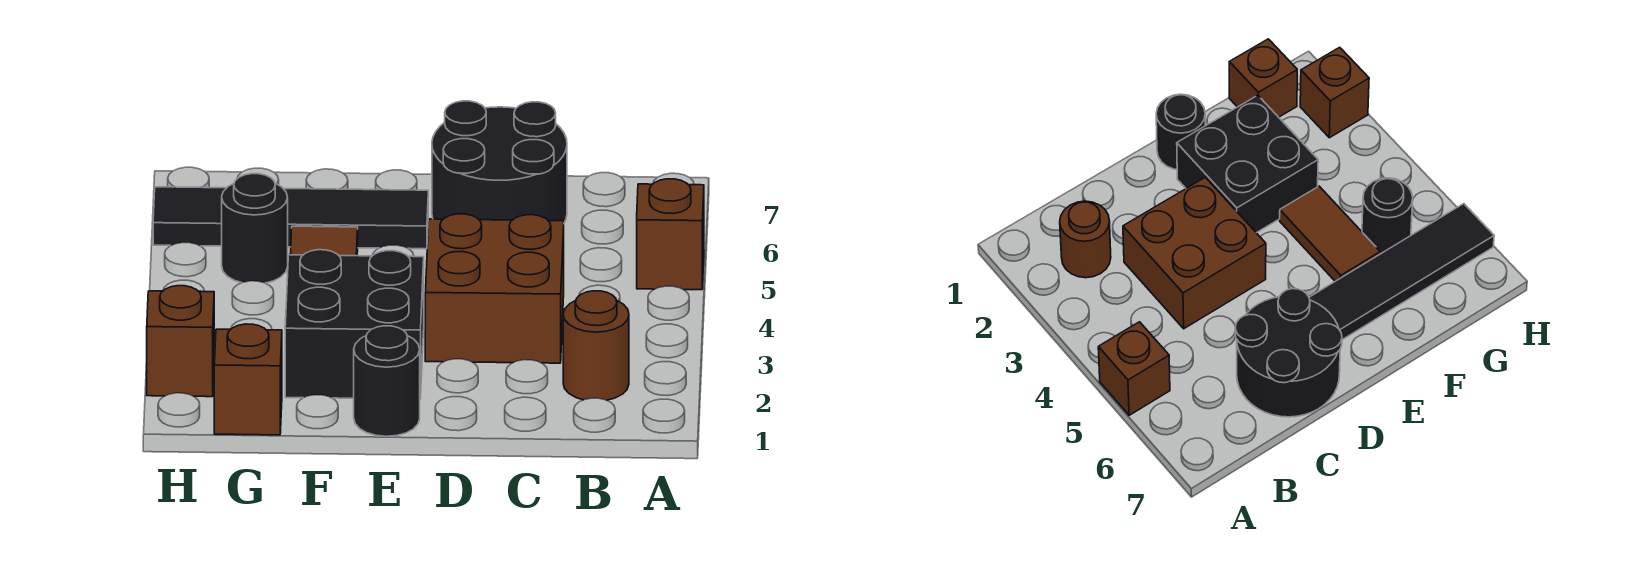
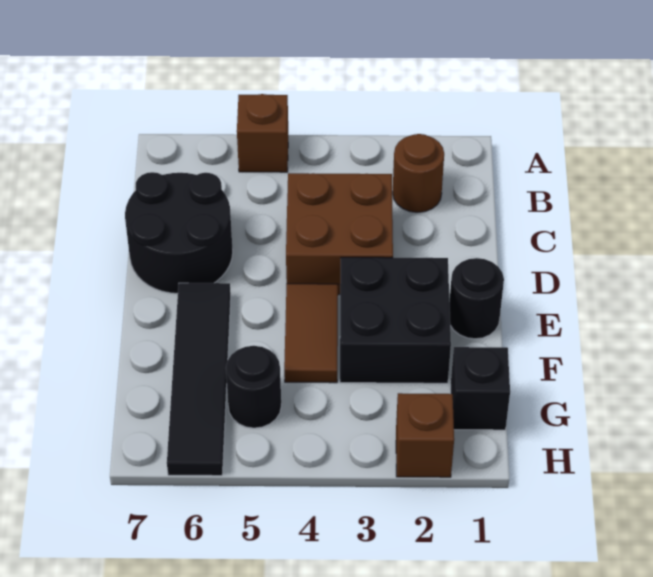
brown tile F4:F5 level 1 -> brown tile E4:F4 level 1
brown brick G1 level 1 -> black brick G1 level 1

